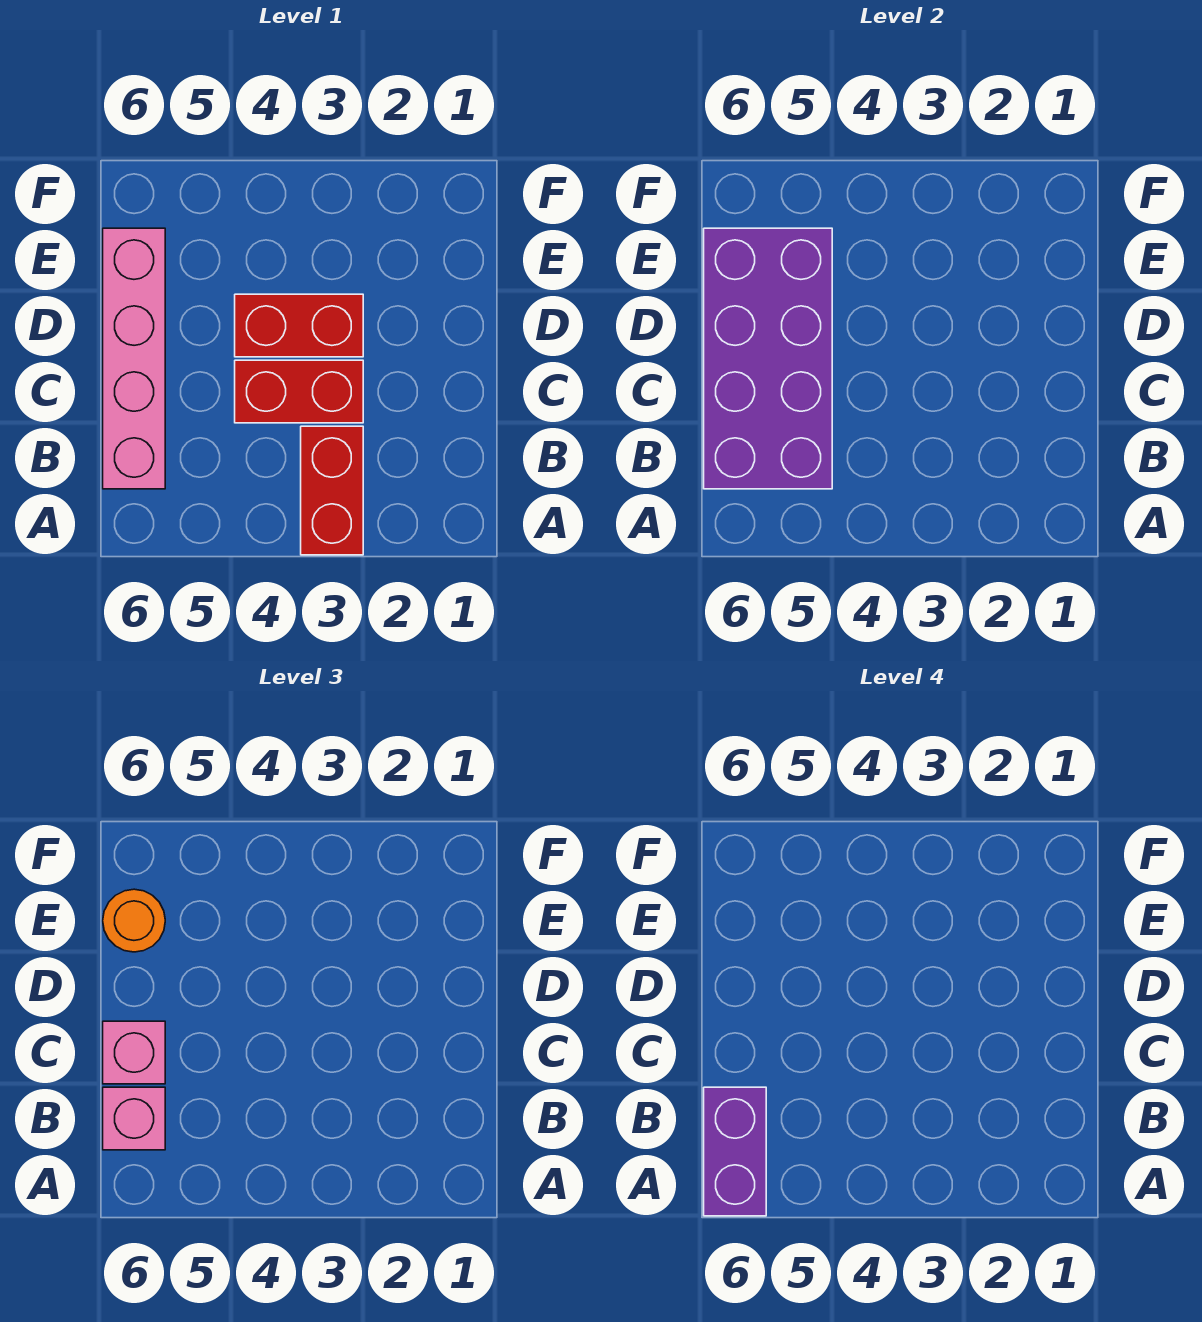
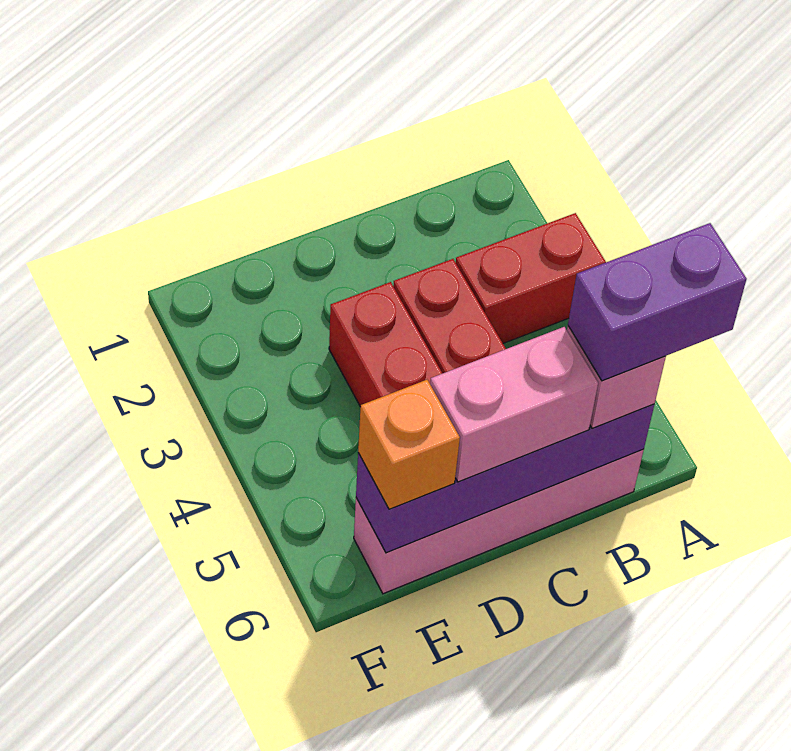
purple brick B5:E6 level 2 -> purple brick B6:E6 level 2
pink brick C6 level 3 -> pink brick C6:D6 level 3
orange round brick E6 level 3 -> orange brick E6 level 3

